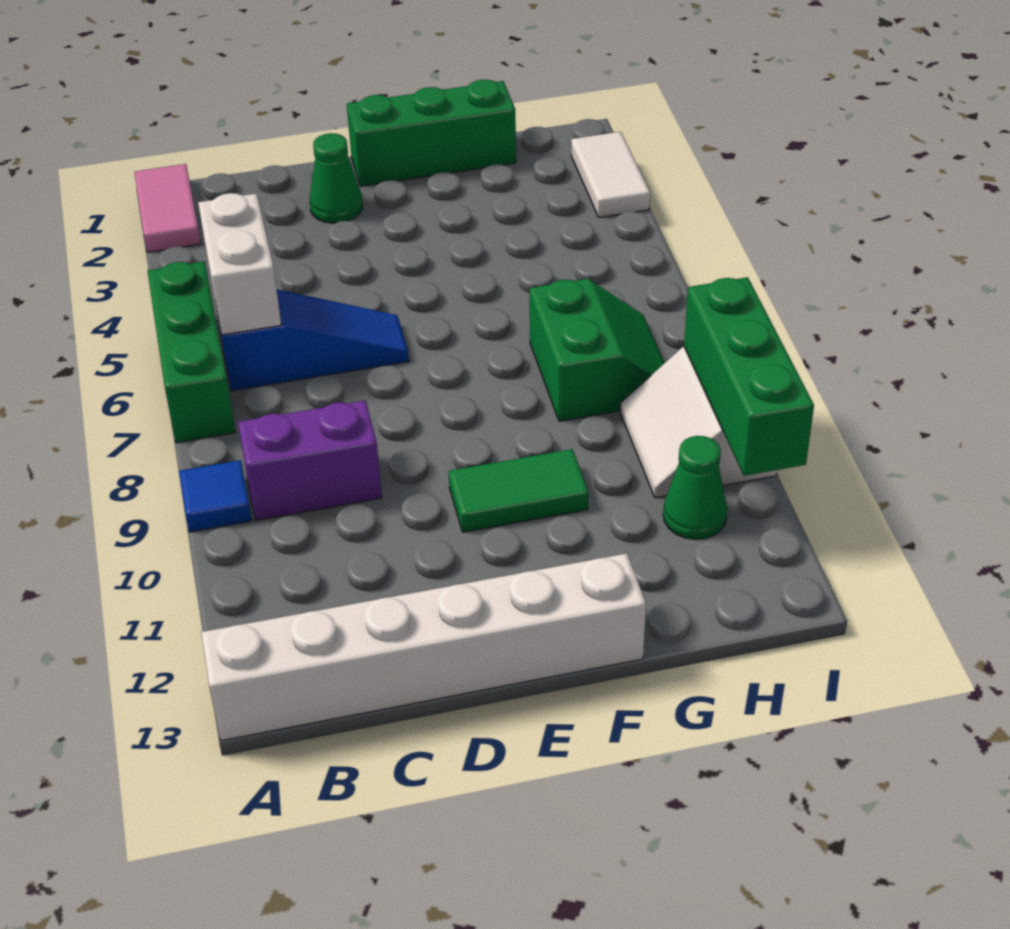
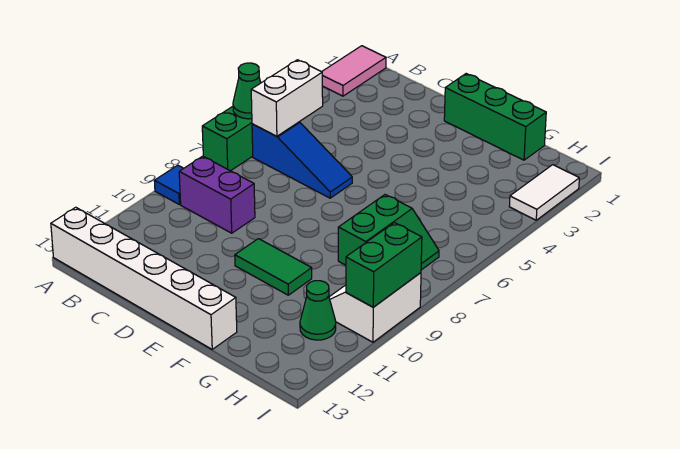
green cone D2 level 1 -> green cone A6 level 2
green brick I9:I11 level 2 -> green brick I9:I10 level 2

